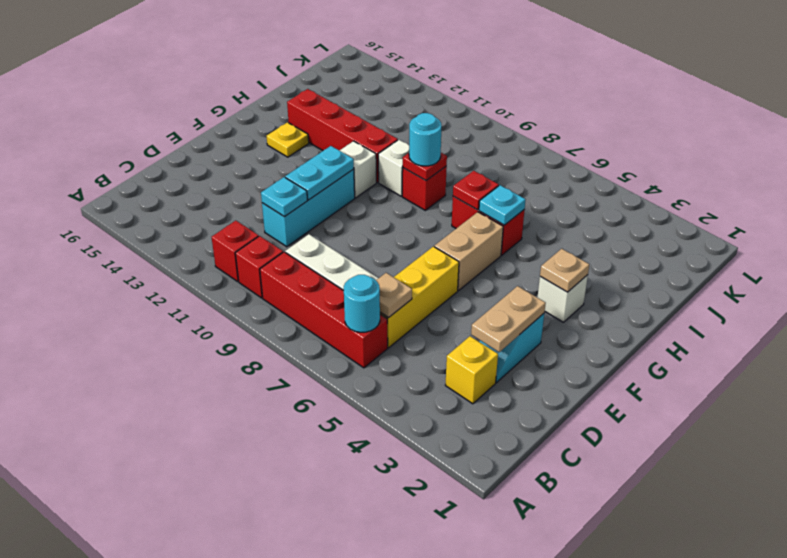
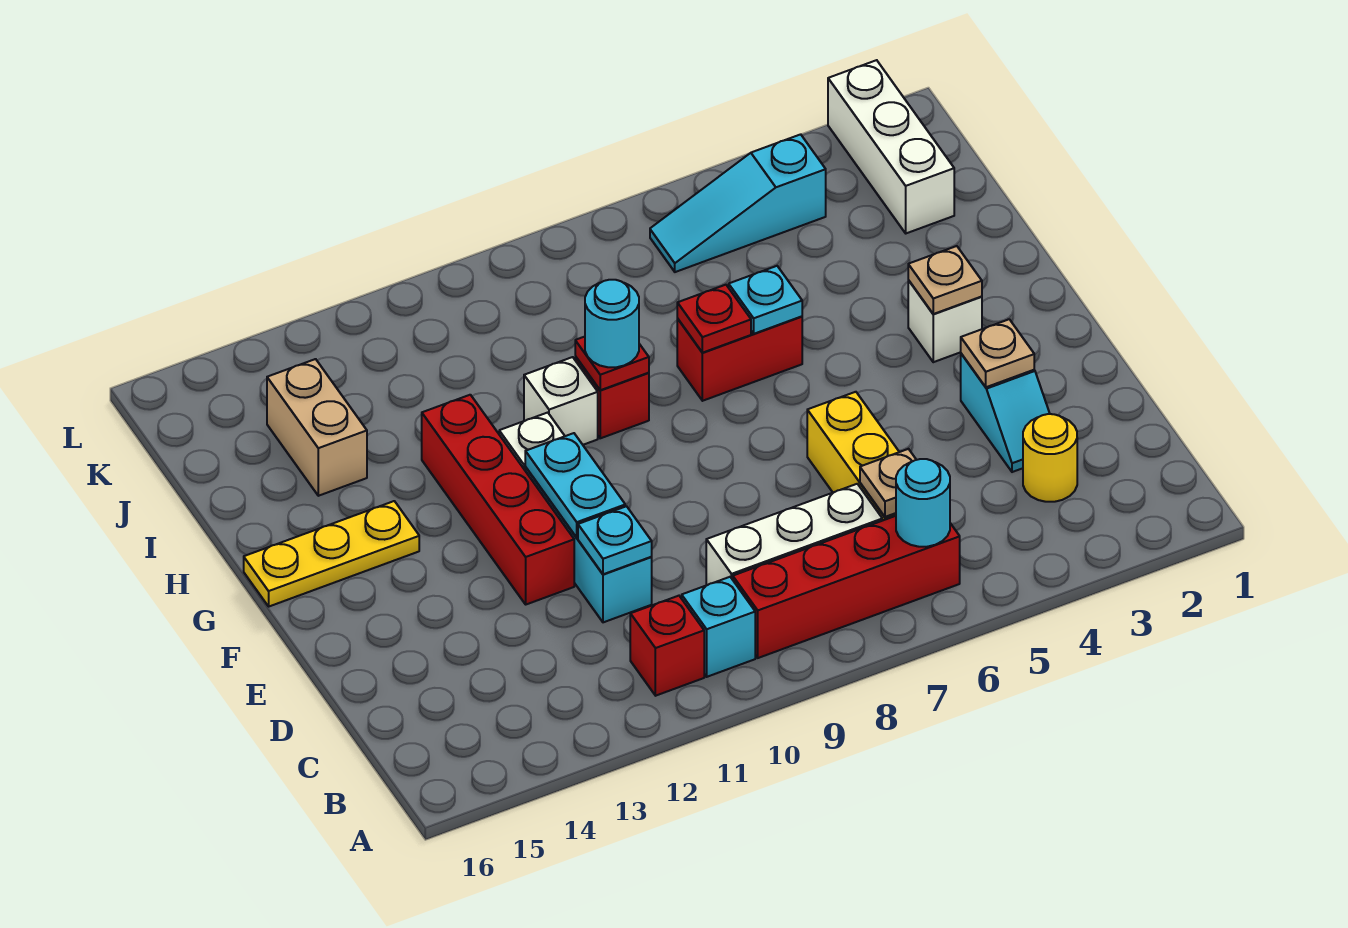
red brick B10 level 1 -> cyan brick B10 level 1
yellow brick C3 level 1 -> yellow round brick C3 level 1
tan plate D3:E3 level 2 -> tan plate E3 level 2
tan brick F6:G6 level 1 -> tan brick I14:J14 level 1
yellow plate G14 level 1 -> yellow plate G14:G16 level 1
red brick H11:H14 level 1 -> red brick E12:H12 level 1
none -> white brick J2:L2 level 1
none -> cyan slope K4:K6 level 1 top 4

